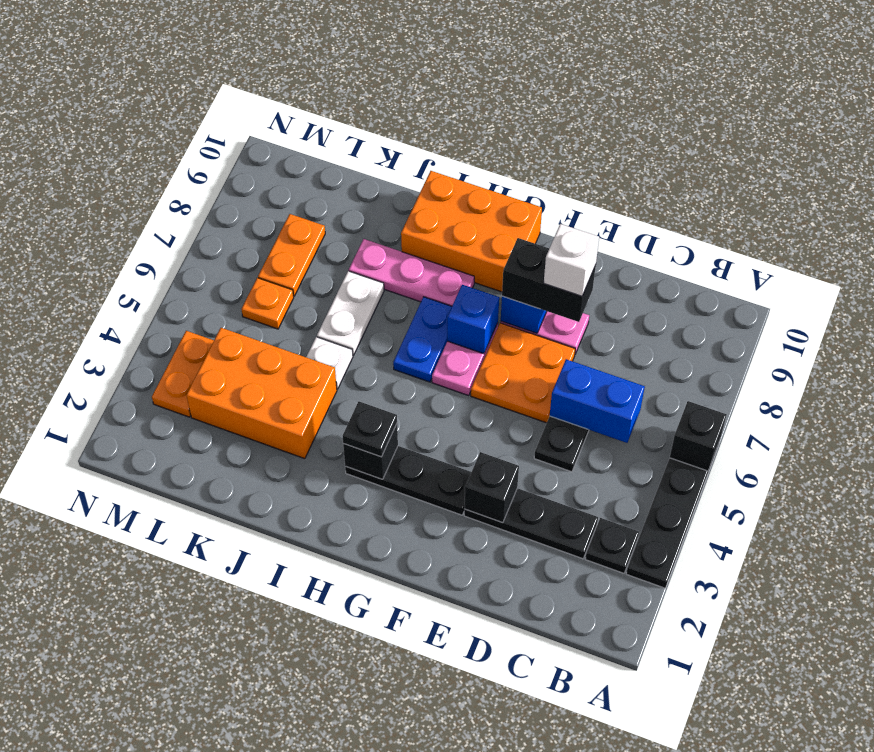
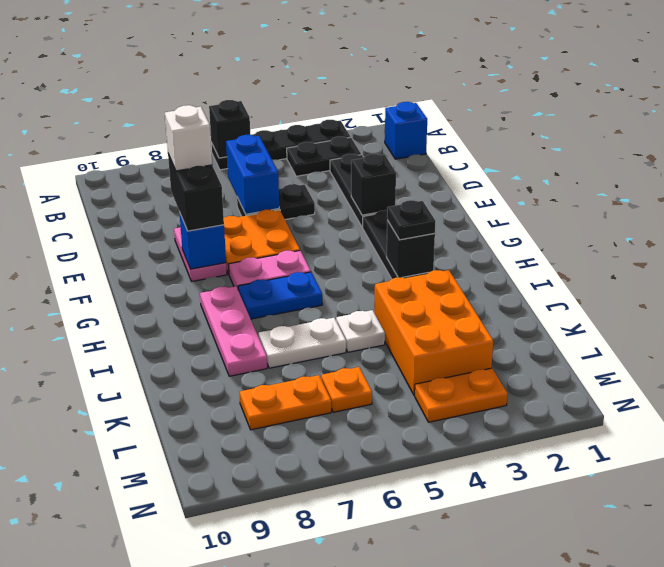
black plate B3 level 1 -> black plate B3:B4 level 1
blue brick G7 level 2 -> blue brick B1 level 1
orange brick G9:I10 level 1 -> none

